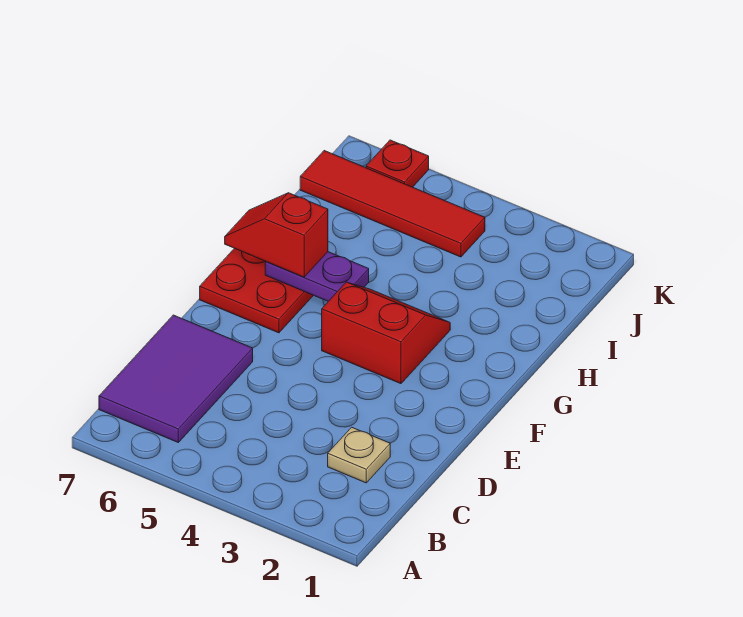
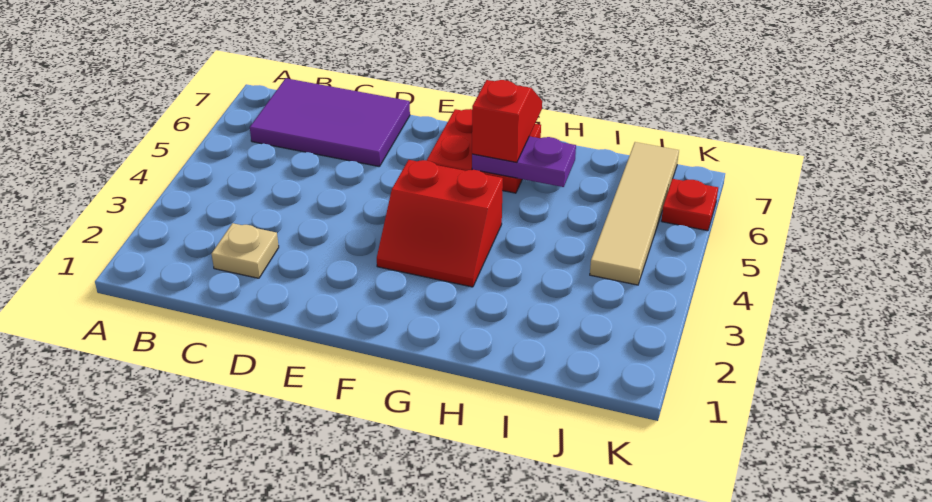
red slope F3:G4 level 1 top F -> red slope F3:G4 level 1 top 4
purple plate G5:G6 level 2 -> purple plate G6:H6 level 2
red tile J4:J7 level 1 -> tan tile J4:J7 level 1

